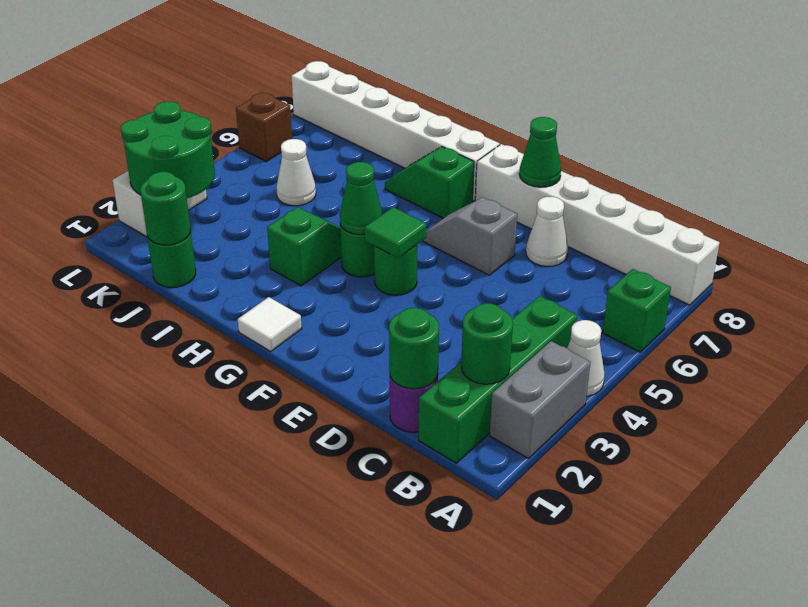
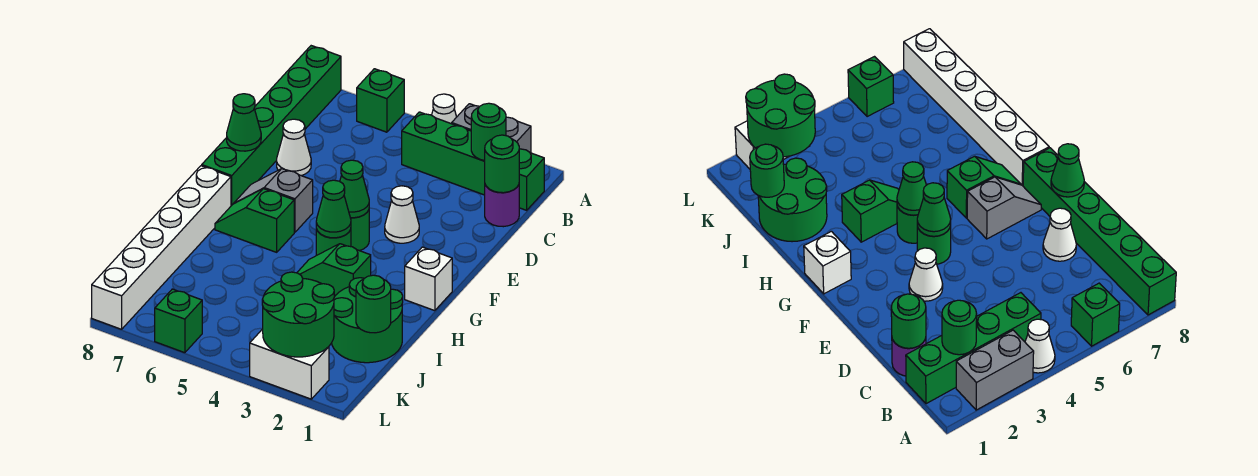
white brick A8:F8 level 1 -> green brick A8:F8 level 1
grey slope E6:F6 level 1 top E -> grey slope F6:F7 level 1 top 6
green tile F4 level 2 -> green cone F4 level 2
white tile G1 level 1 -> white brick G1 level 1
green slope G7:H7 level 1 top G -> green slope G6:G7 level 1 top 6
green round brick J1 level 1 -> green round brick I1:J2 level 1
white cone J5 level 1 -> white cone E3 level 1
brown brick L6 level 1 -> green brick L6 level 1

